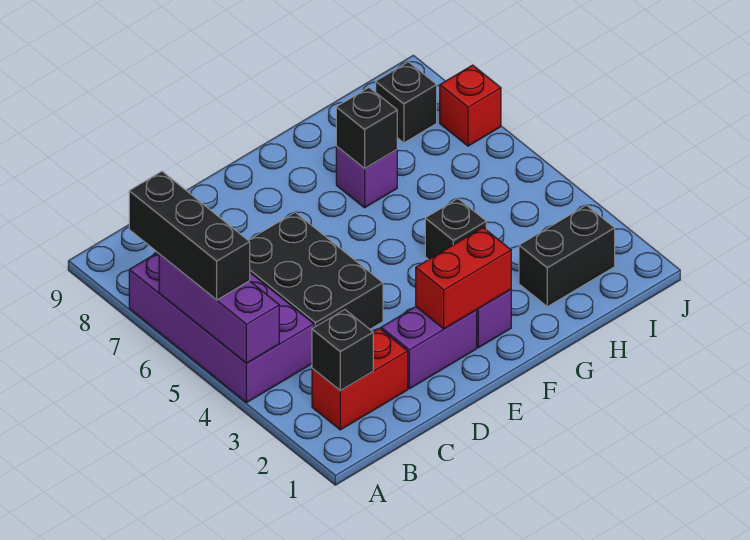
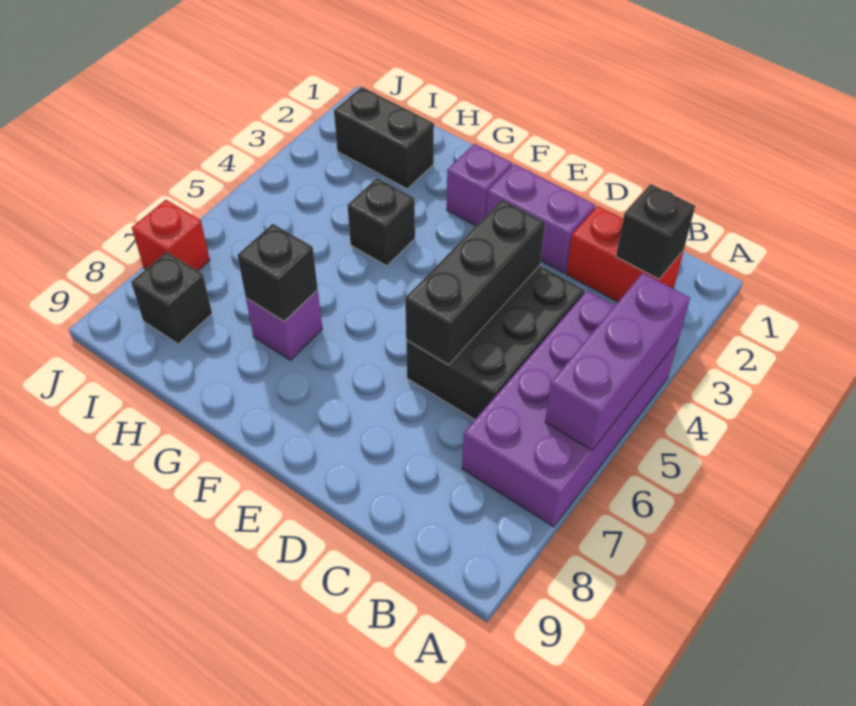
black brick A5:A7 level 3 -> black brick D4:D6 level 2
red brick E2:F2 level 2 -> none

